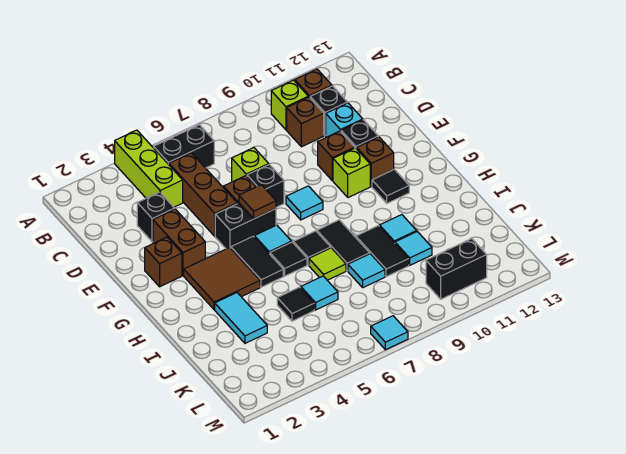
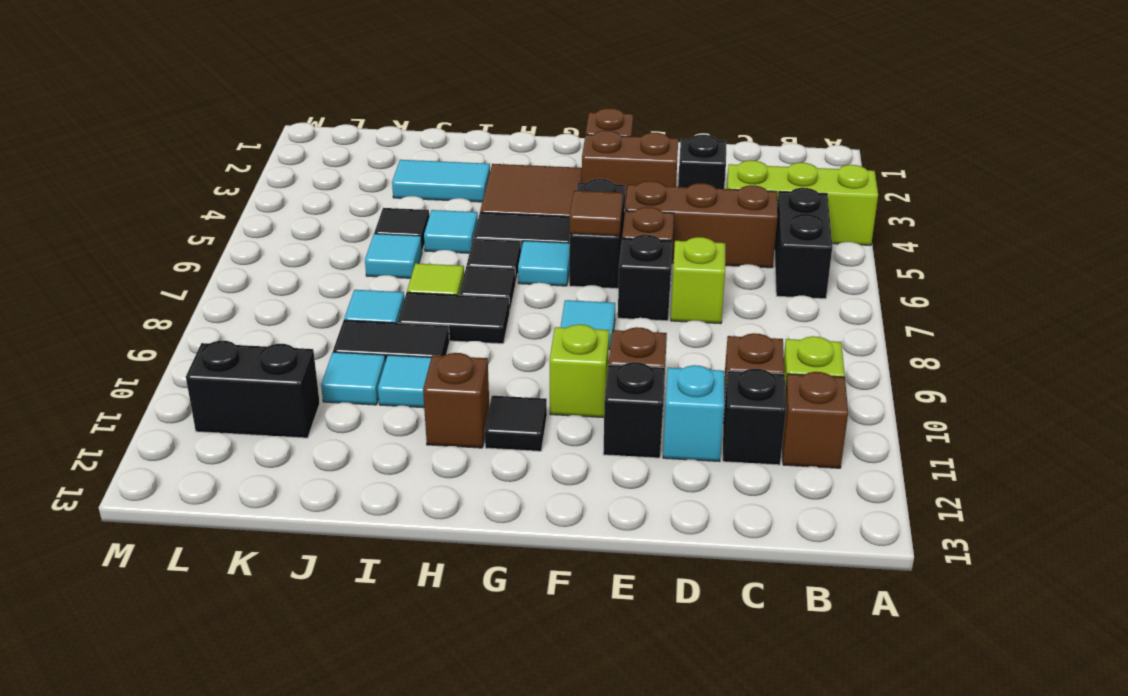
brown brick F11 level 1 -> brown brick H11 level 1
black brick L10:L11 level 1 -> black brick K11:L11 level 1
cyan tile M7 level 1 -> cyan tile I5 level 1

